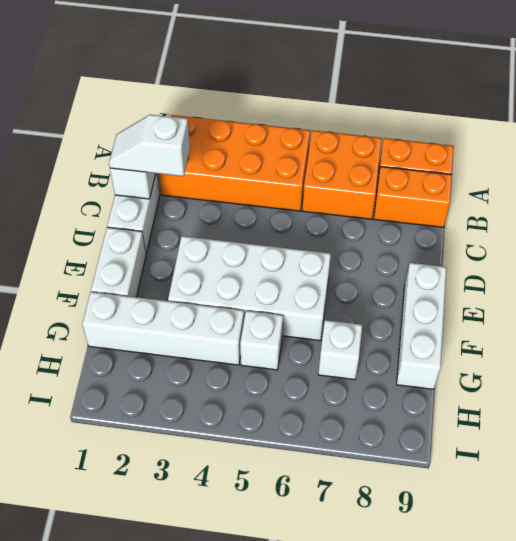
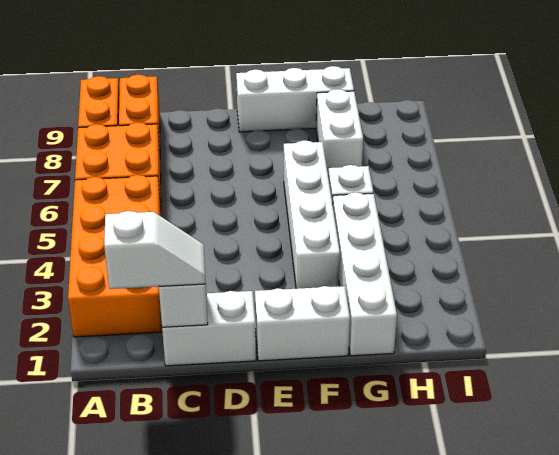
white slope C1:C2 level 3 top 2 -> white slope B1:C1 level 3 top B
white brick E3:F6 level 1 -> white brick F3:F6 level 1
white brick G7 level 1 -> white brick G7:G8 level 1

